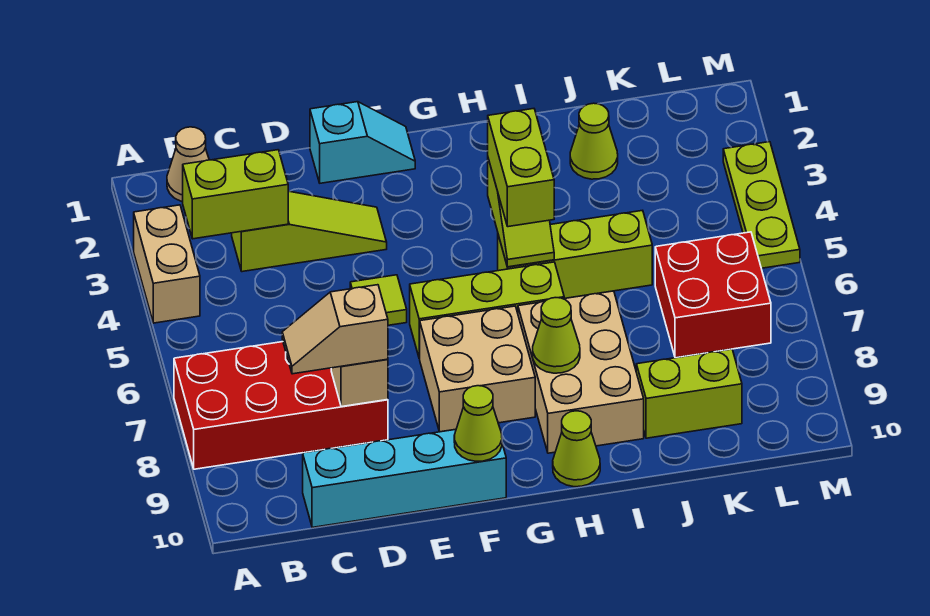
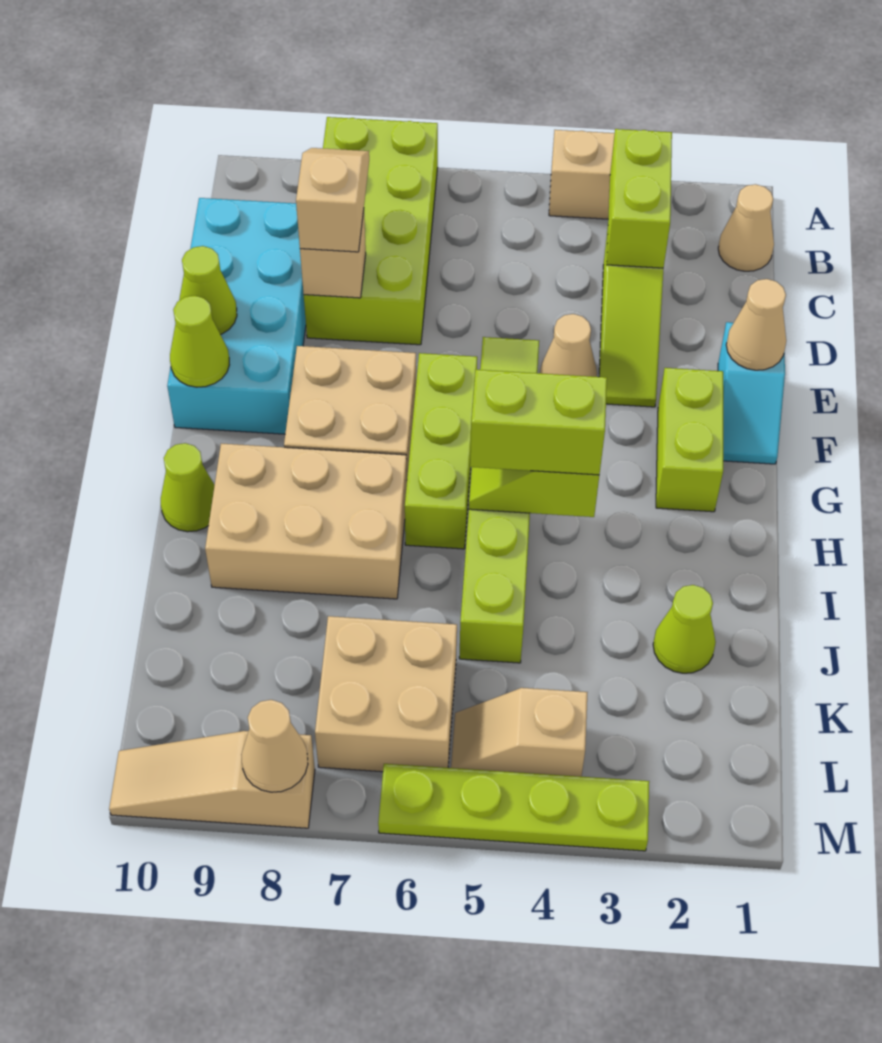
red brick A7:D8 level 1 -> lime brick A7:D8 level 1
cyan brick C10:F10 level 1 -> cyan brick C9:F10 level 1
none -> tan cone E1 level 2
none -> tan cone E4 level 1
lime cone H8 level 2 -> lime cone E10 level 2
lime brick J9:K9 level 1 -> lime brick F2:G2 level 1
red brick K6:L7 level 1 -> tan brick K6:L7 level 1
none -> tan slope L4:L5 level 1 top 4
lime plate M3:M5 level 1 -> lime plate M3:M6 level 1
none -> tan slope M8:M10 level 1 top 8
none -> tan cone M8 level 2

